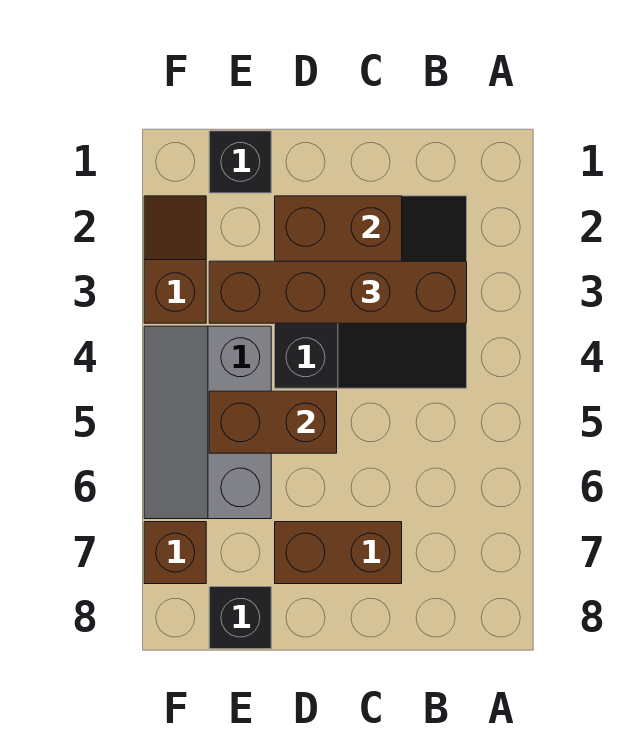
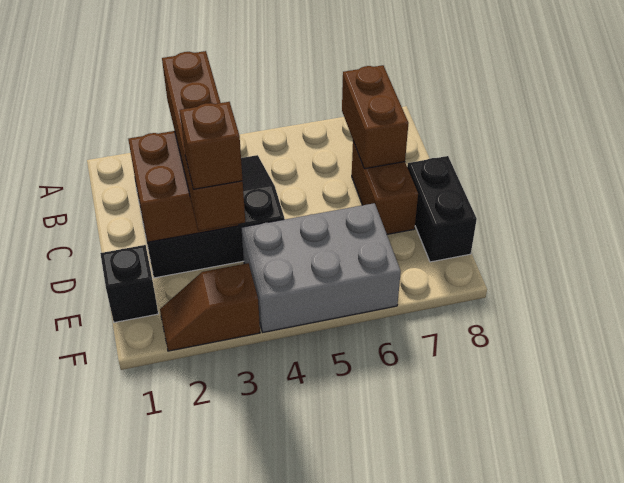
brown brick D5:E5 level 2 -> brown brick B7:C7 level 2
grey slope E4:F6 level 1 top E -> grey brick E4:F6 level 1
black brick E8 level 1 -> black brick D8:E8 level 1
brown brick F7 level 1 -> brown brick E3 level 4

